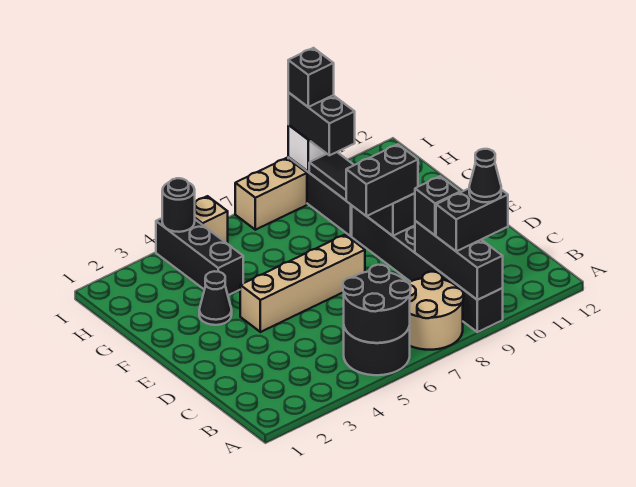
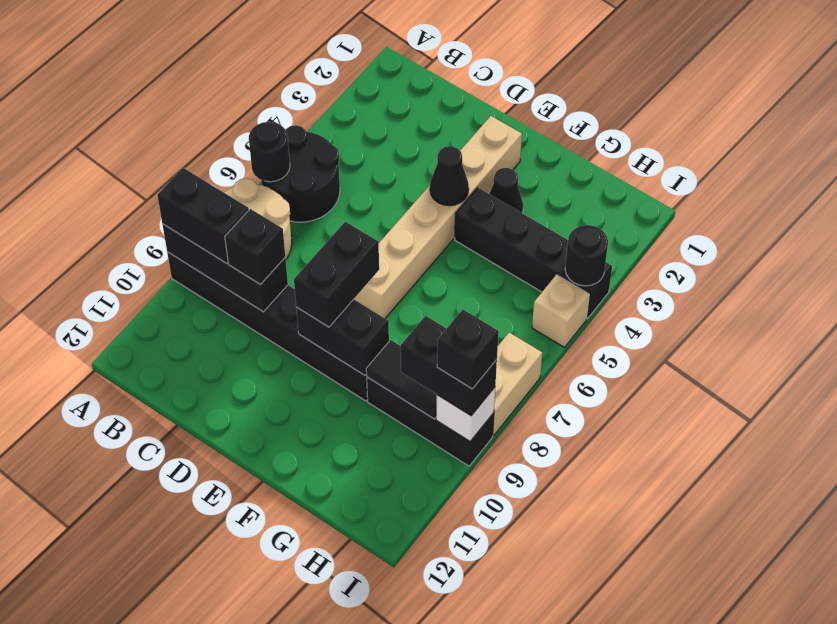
black round brick A5:B6 level 2 -> black round brick A6 level 2
black brick B9:B10 level 3 -> black brick A9:B9 level 3
black cone B10 level 4 -> black cone E4 level 2
tan brick E4:E7 level 1 -> tan brick E2:E7 level 1
black brick G4:I4 level 1 -> black brick F4:I4 level 1

